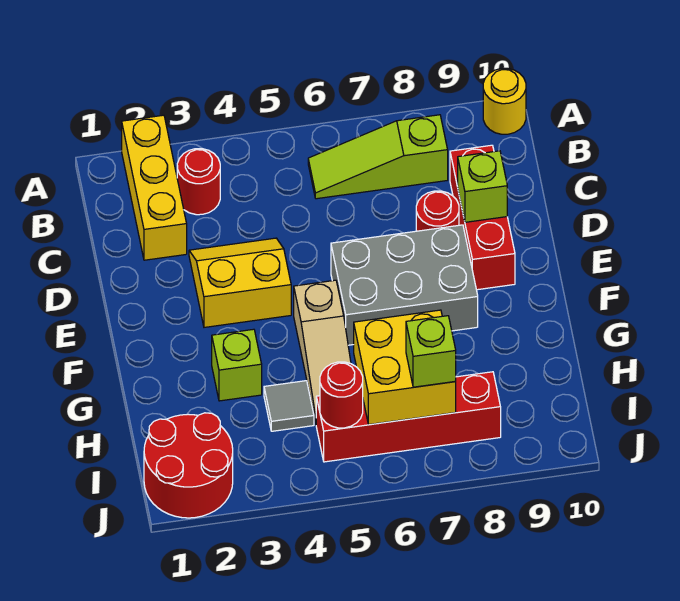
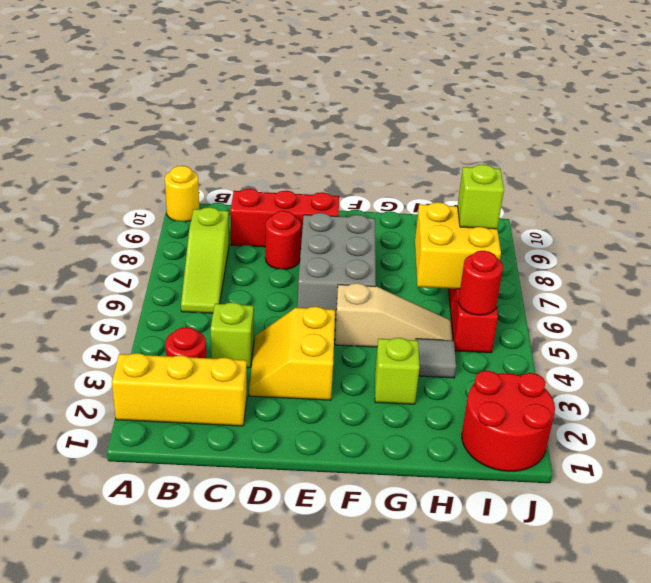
lime brick D9 level 2 -> lime brick C4 level 1

